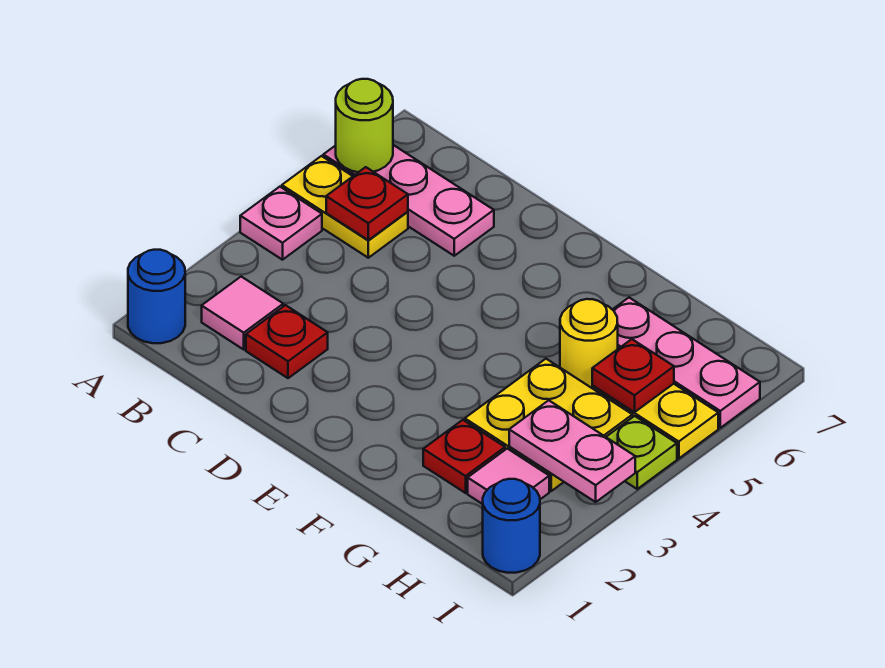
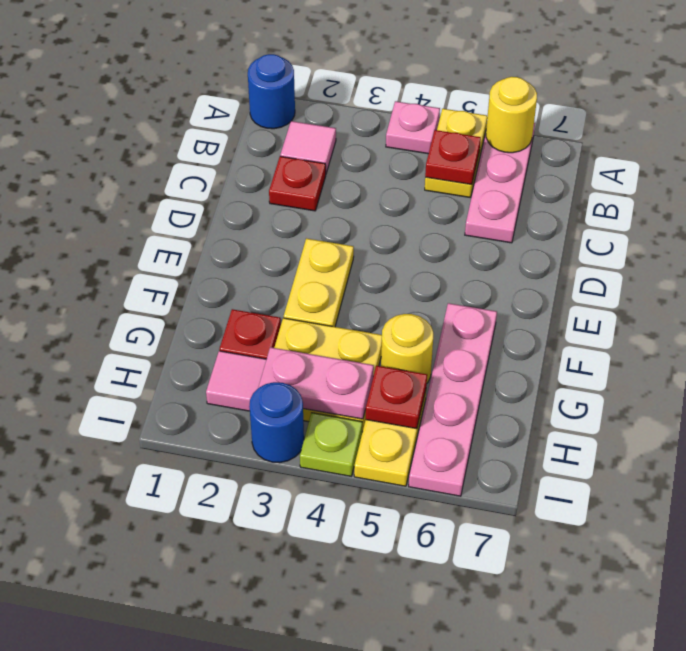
lime round brick A6 level 2 -> yellow round brick A6 level 2
none -> yellow plate E3:F3 level 1
pink plate G6:I6 level 1 -> pink plate F6:I6 level 1
pink plate H3:I3 level 2 -> pink plate H3:H4 level 2
blue round brick I1 level 1 -> blue round brick I3 level 1

